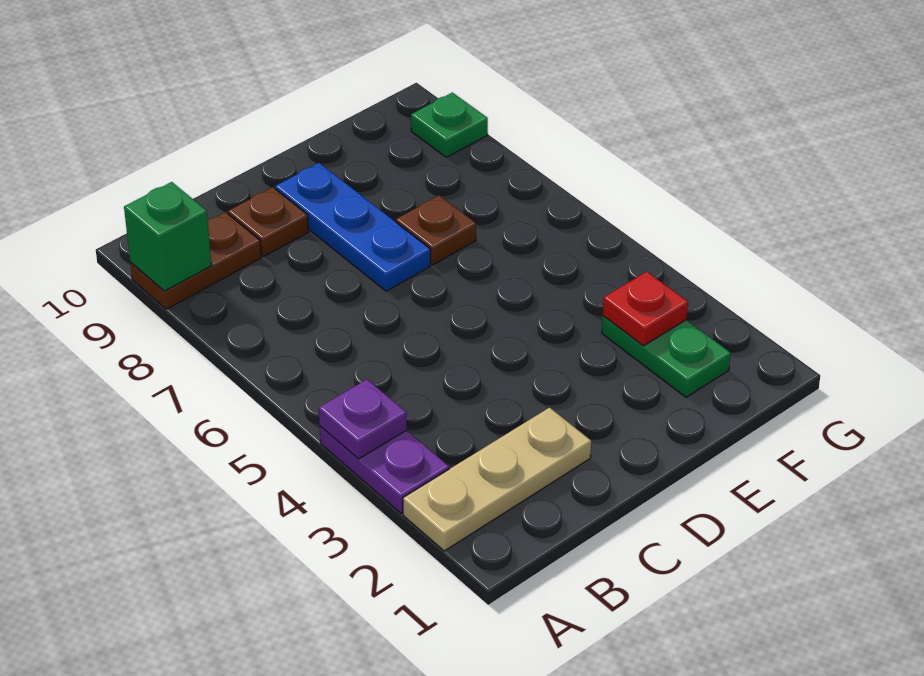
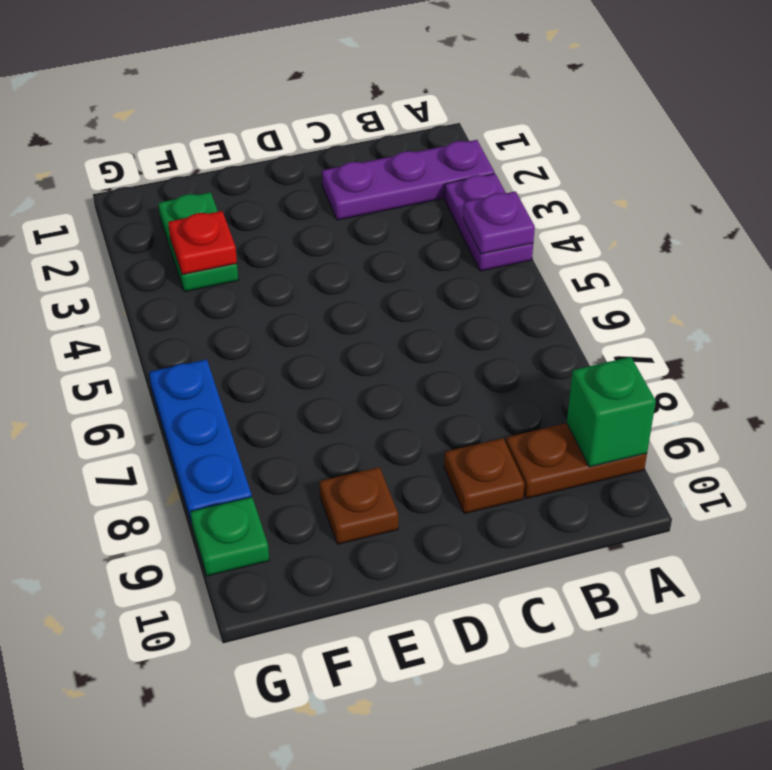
tan plate A2:C2 level 1 -> purple plate A2:C2 level 1
blue plate D7:D9 level 1 -> blue plate G6:G8 level 1
brown plate E7 level 1 -> brown plate E9 level 1

